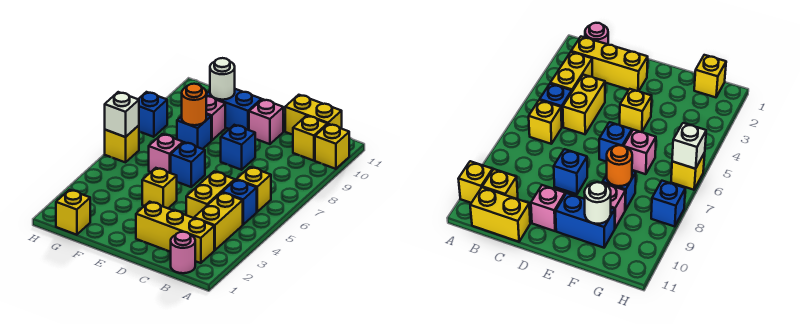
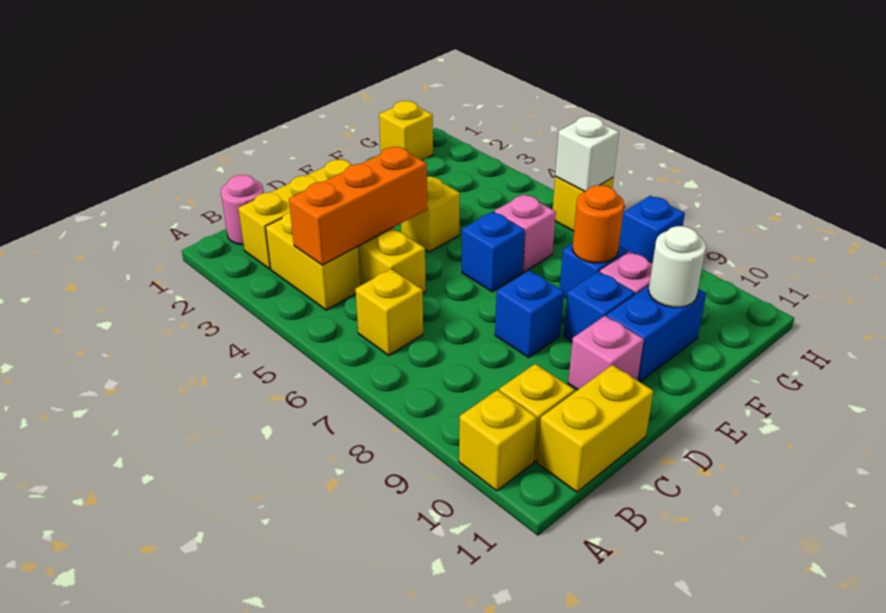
none -> orange brick B4:D4 level 2
blue brick B5 level 1 -> blue brick E9 level 1

